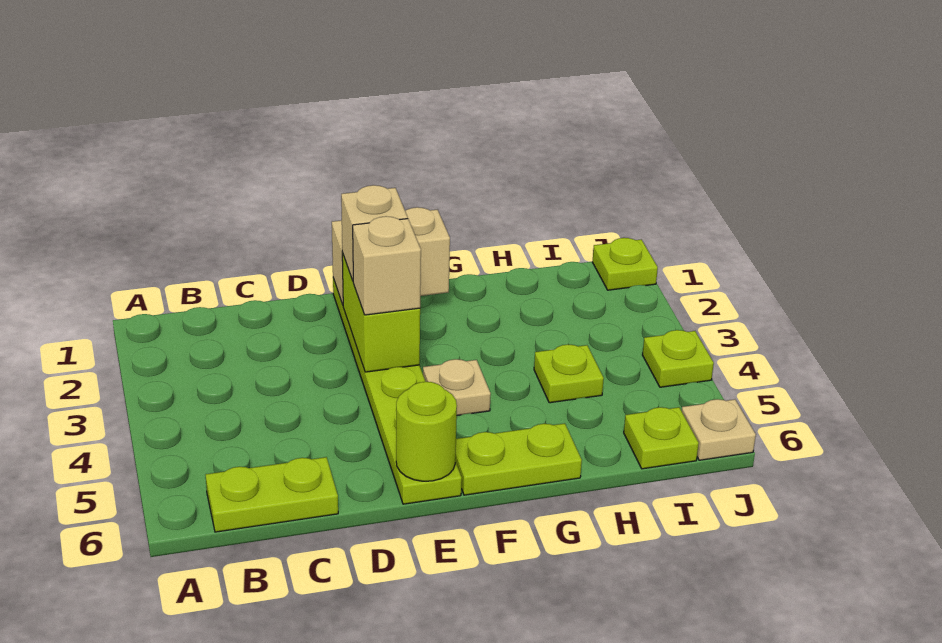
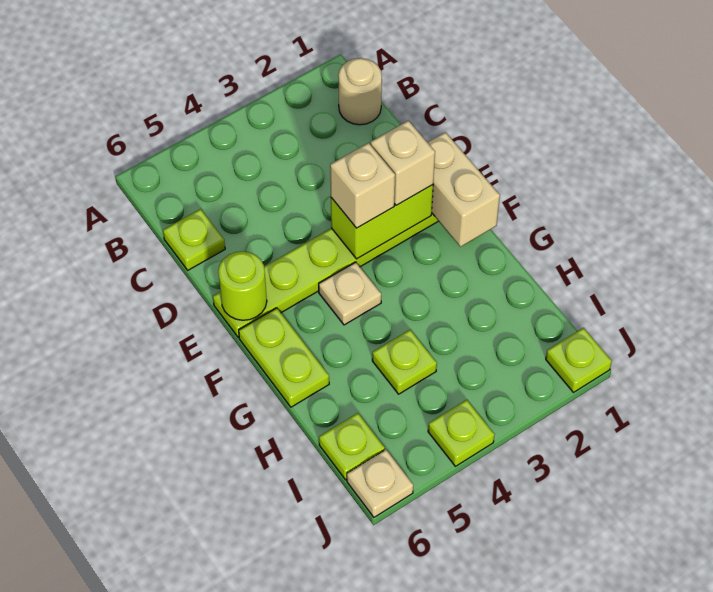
none -> tan round brick B1 level 1
lime plate B6:C6 level 1 -> lime plate C6 level 1

